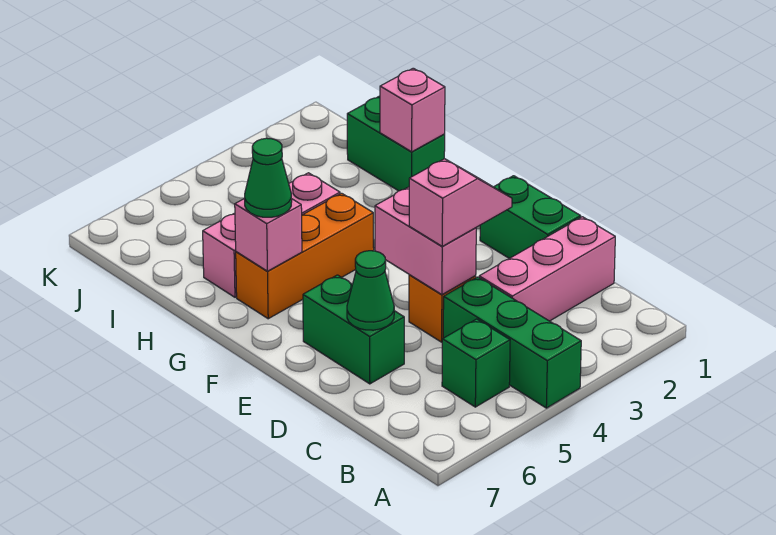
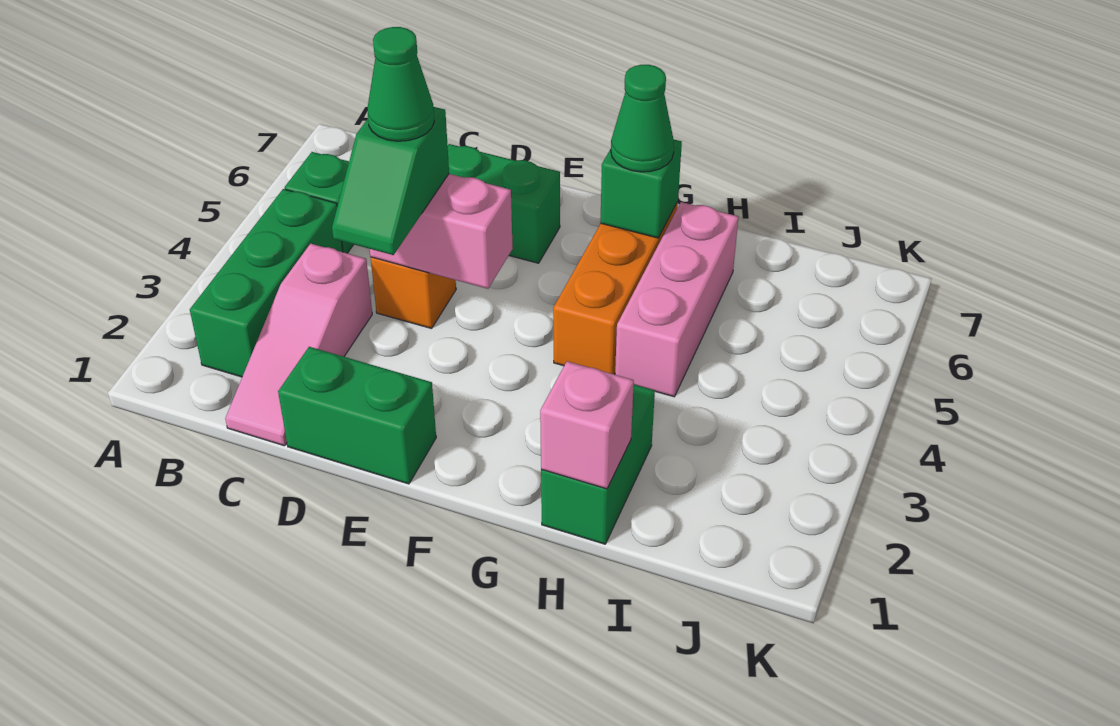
green brick A4:C4 level 1 -> green brick B2:B4 level 1
pink brick C1:C3 level 1 -> pink slope C1:C3 level 1 top 3
pink slope D3:D4 level 3 top 4 -> green slope D3:D4 level 3 top 4
green cone D6 level 2 -> green cone D4 level 4
pink brick G6 level 2 -> green brick G6 level 2
green brick H1:I1 level 1 -> green brick H1:H2 level 1

